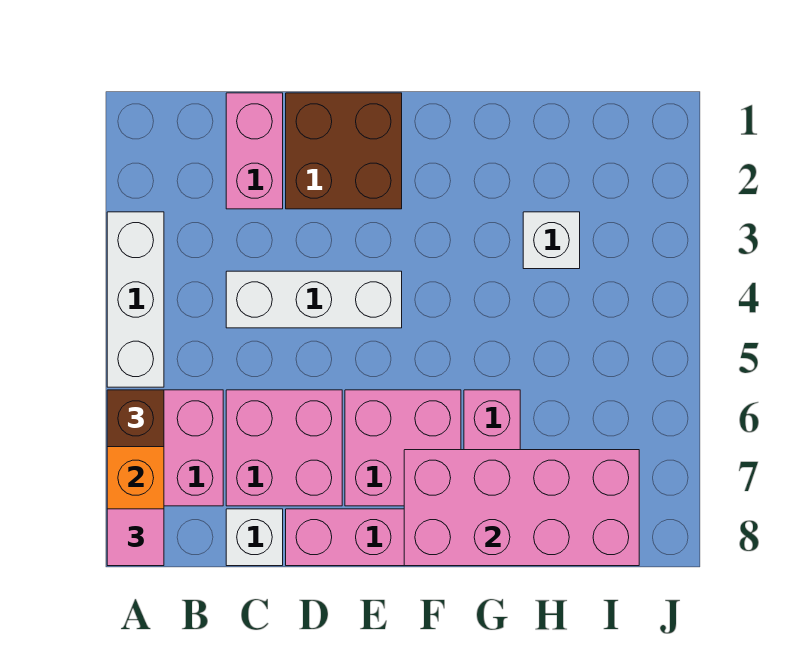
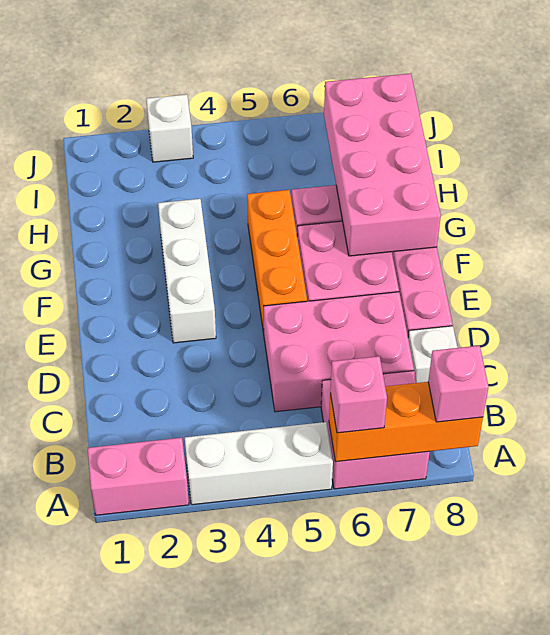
brown brick A6 level 3 -> pink brick A6 level 3
pink tile A8 level 3 -> pink brick A8 level 3
pink brick C1:C2 level 1 -> pink brick A1:A2 level 1
white brick C4:E4 level 1 -> white brick E3:G3 level 1
pink brick C6:D7 level 1 -> pink brick C5:D7 level 1
brown brick D1:E2 level 1 -> none
none -> orange brick E5:G5 level 1
white brick H3 level 1 -> white brick J3 level 1

